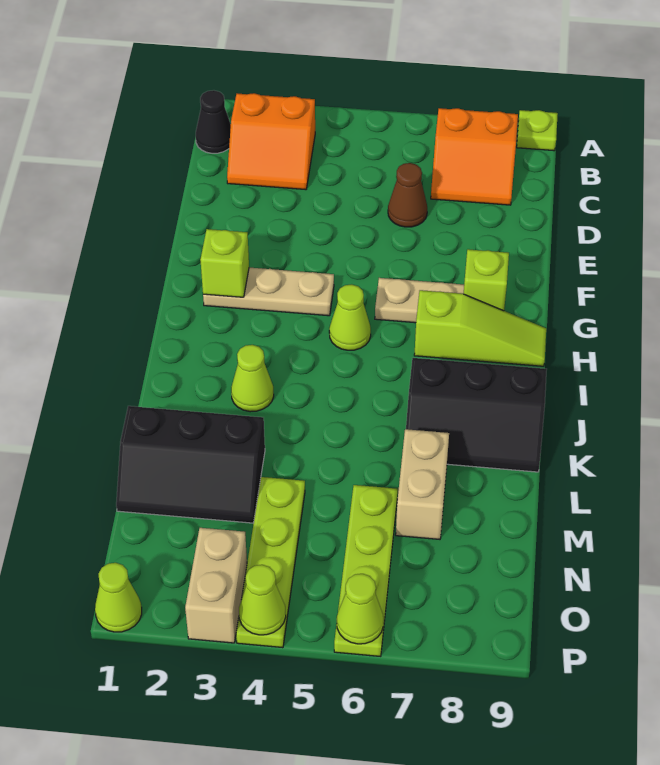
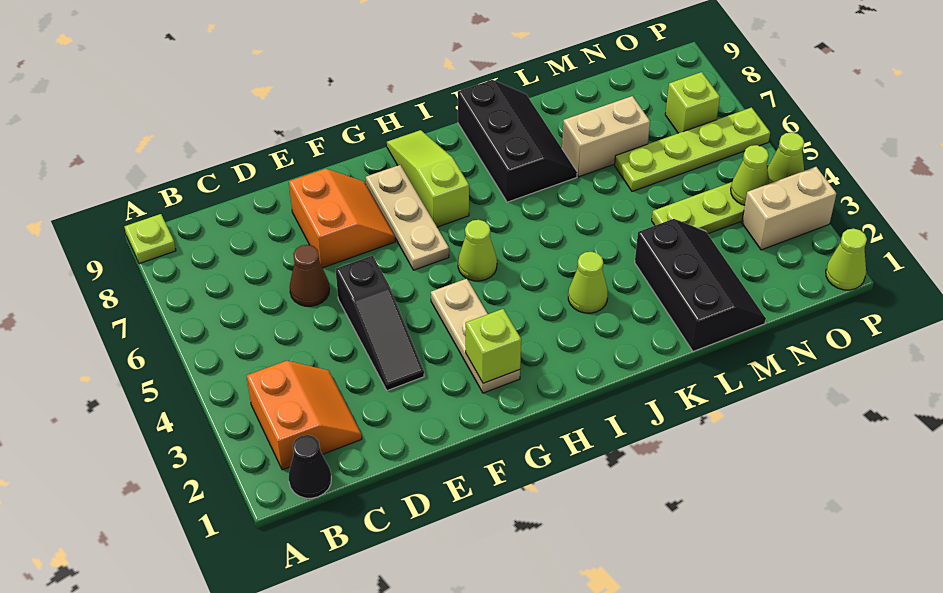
orange slope B7:C8 level 1 top B -> orange slope E7:F8 level 1 top E
none -> black slope E3:E5 level 1 top 5
lime brick G8 level 2 -> lime brick O7 level 1
lime cone P6 level 2 -> lime cone O4 level 2

